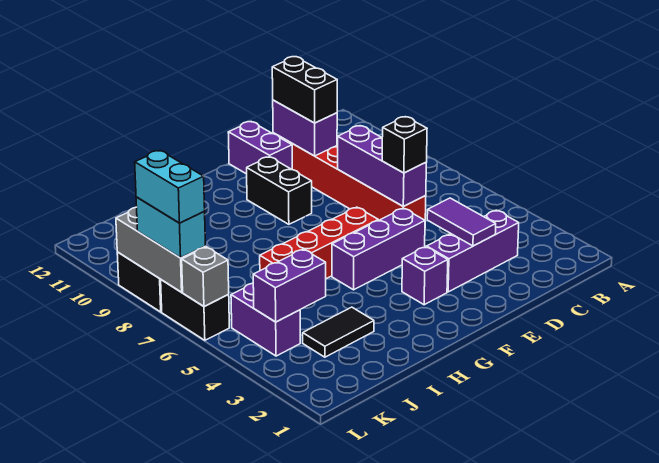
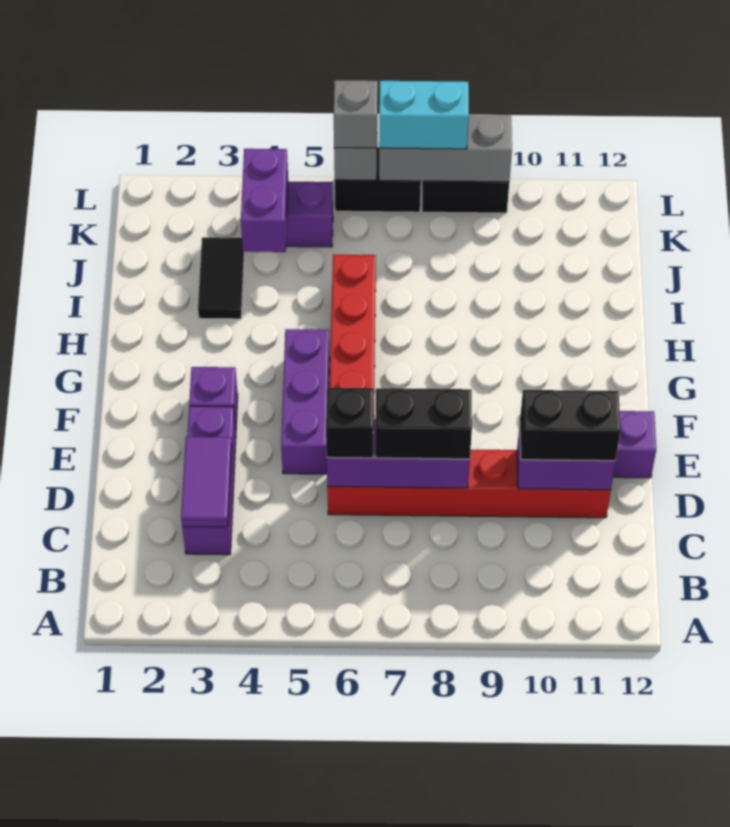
purple tile D3:D4 level 2 -> purple tile C3:D3 level 2
black brick F9:F10 level 1 -> black brick D7:D8 level 3
none -> grey brick L6 level 3
cyan brick L7:L8 level 4 -> none

